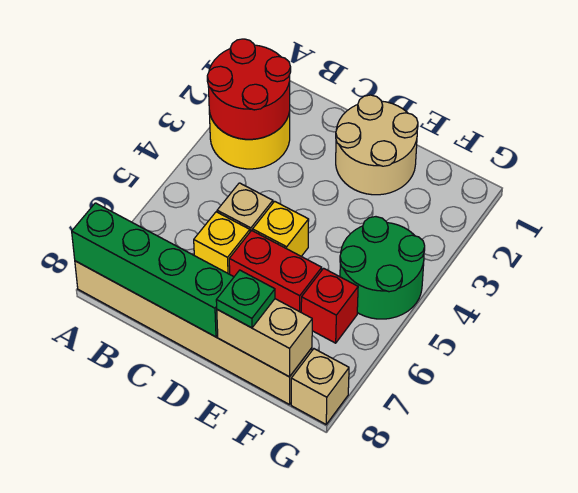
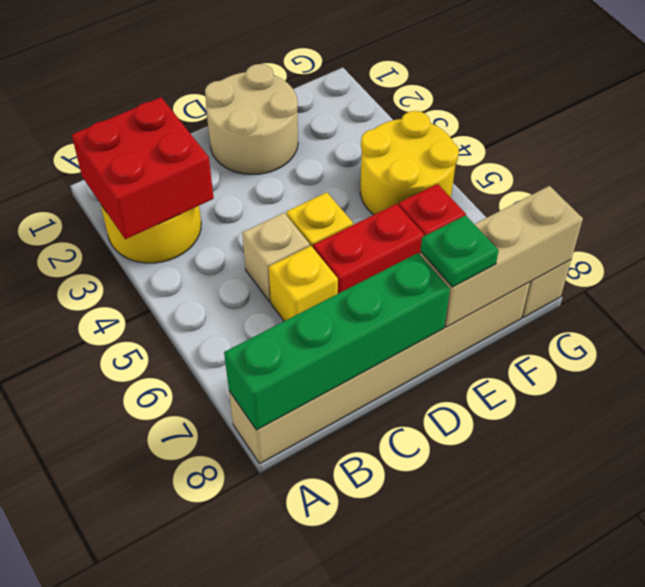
red round brick A2:B3 level 2 -> red brick A2:B3 level 2
tan brick E8:F8 level 2 -> tan brick E8:G8 level 2
green round brick F4:G5 level 1 -> yellow round brick F4:G5 level 1

